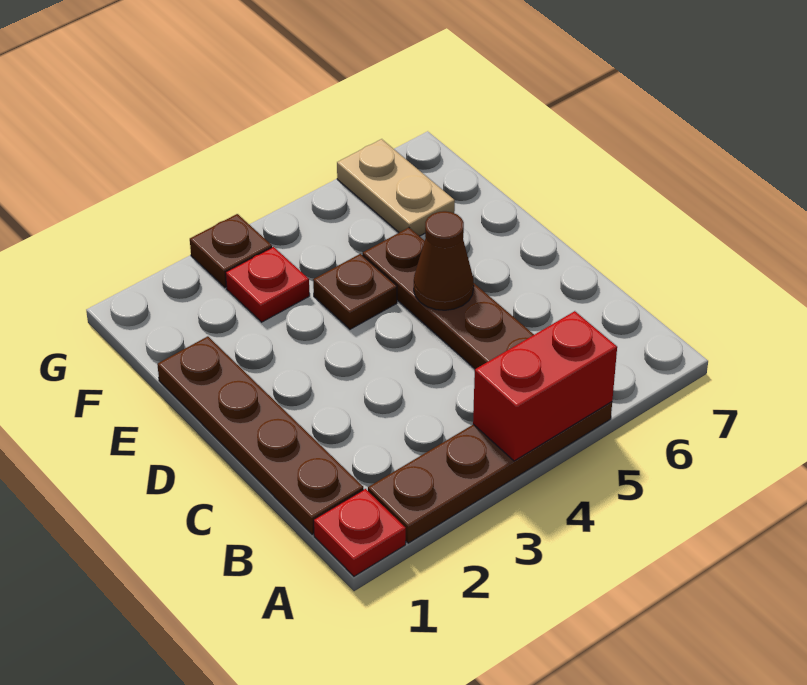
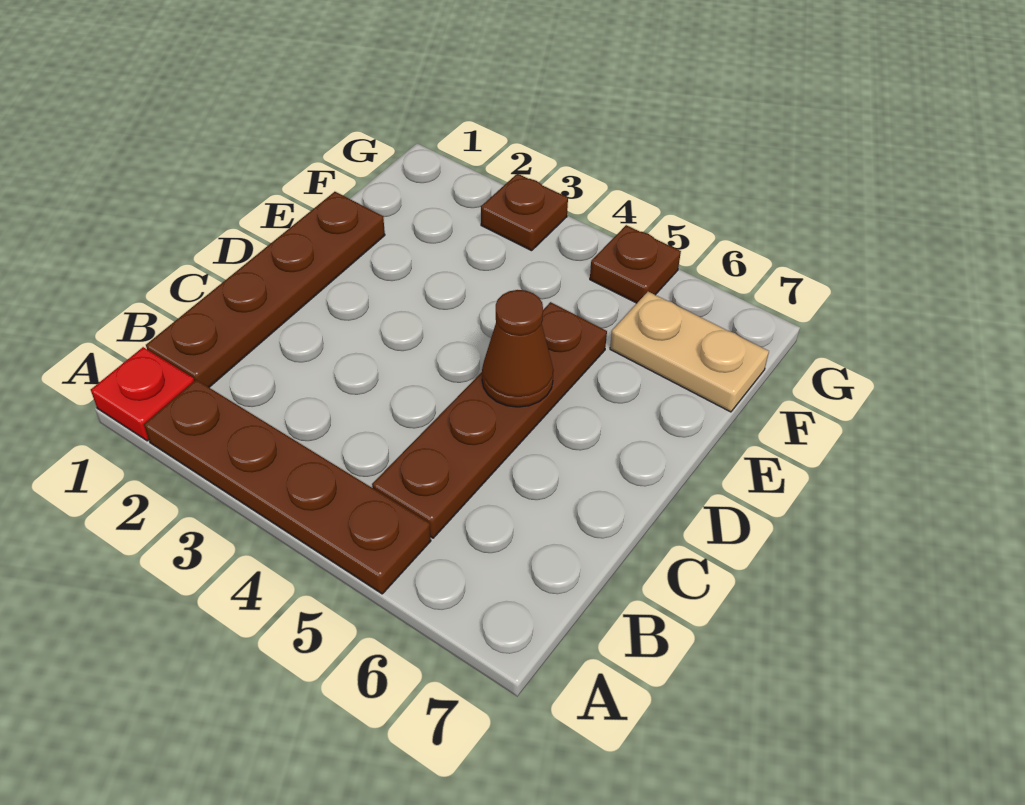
red brick A4:A5 level 2 -> none
brown plate E4 level 1 -> brown plate G5 level 1
red plate F3 level 1 -> none
tan plate F6:G6 level 1 -> tan plate F6:F7 level 1

